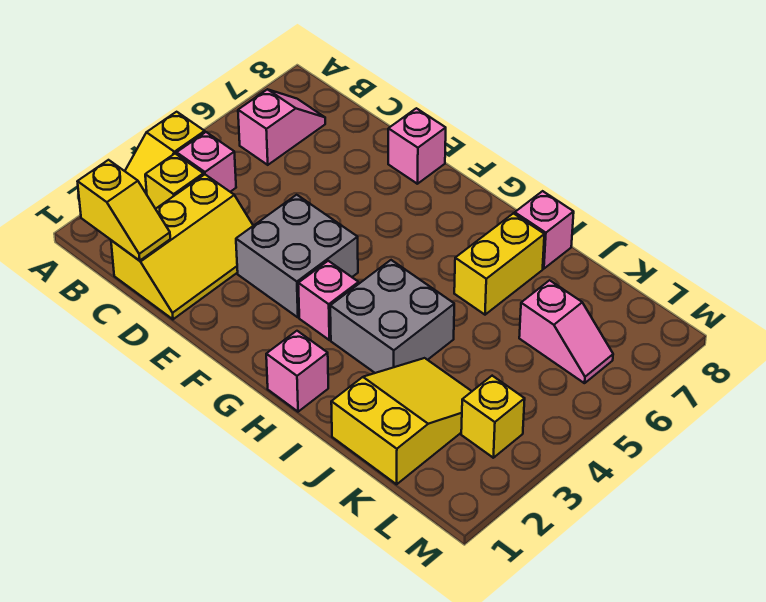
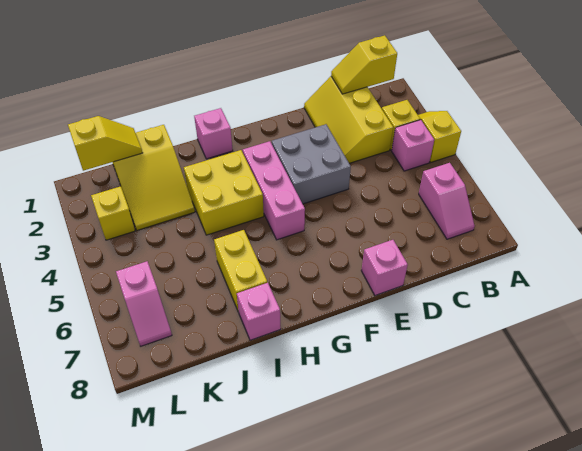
pink brick G3 level 1 -> pink brick G3:G5 level 1
grey brick H3:I4 level 1 -> yellow brick H3:I4 level 1
none -> yellow slope K1:L1 level 2 top L
pink slope K6:L6 level 1 top K -> pink slope L6:L7 level 1 top 6

